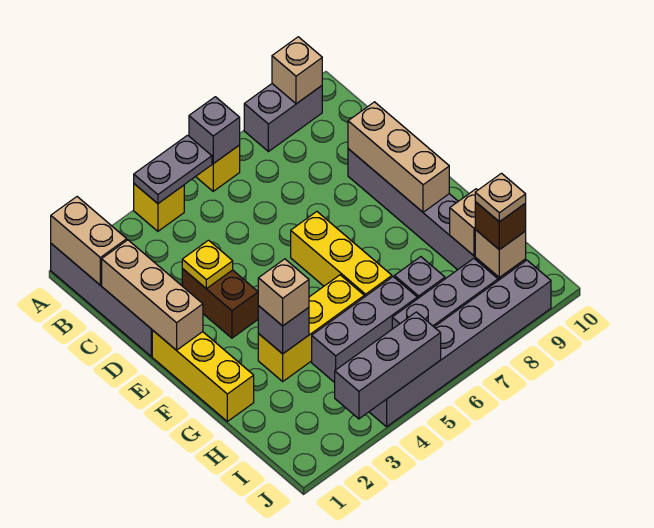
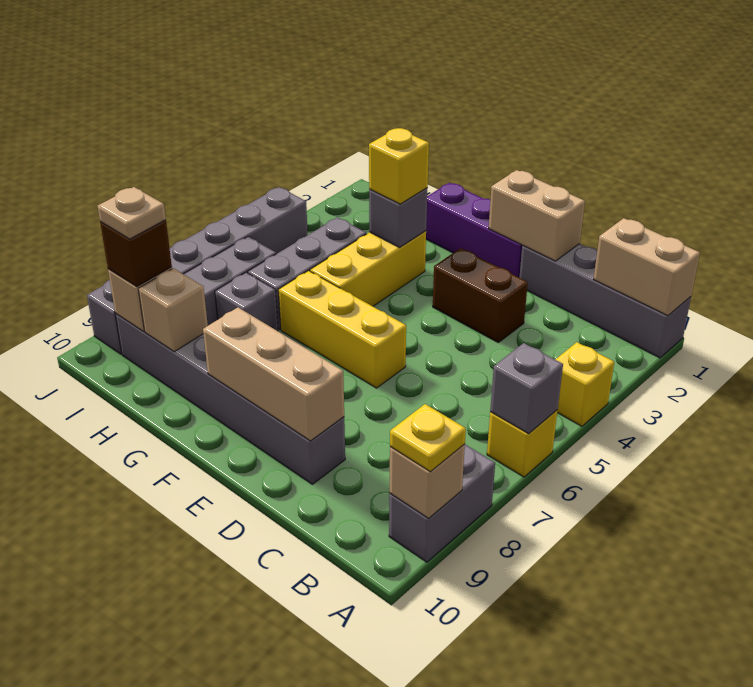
grey plate A4:A5 level 2 -> none
tan brick C1:E1 level 2 -> tan brick D1:E1 level 2
yellow plate D3 level 2 -> yellow plate A9 level 3
yellow brick E1:G1 level 1 -> purple brick E1:G1 level 1
tan brick G3 level 3 -> yellow brick G3 level 3
grey brick J3:J5 level 2 -> none

